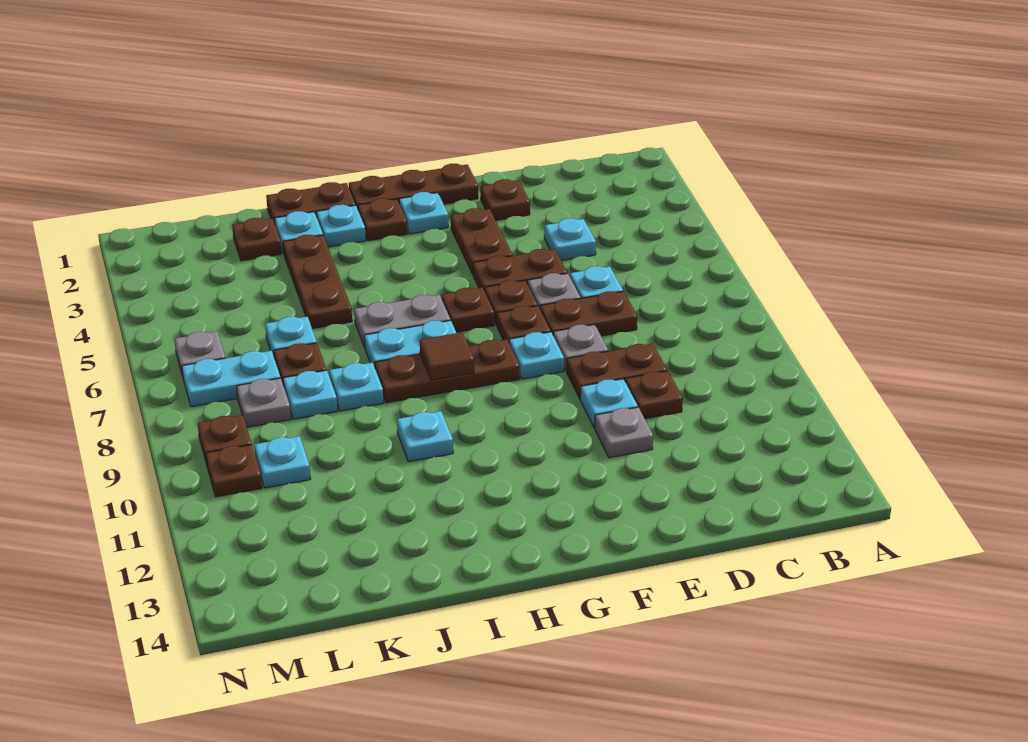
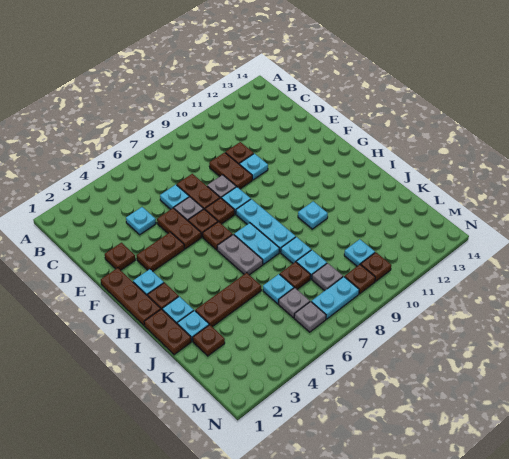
grey plate E11 level 1 -> grey plate L6 level 1
brown plate G8:I8 level 1 -> cyan plate G8:I8 level 1
brown tile H8 level 2 -> none
cyan plate L7:M7 level 1 -> cyan plate M7:M8 level 1

